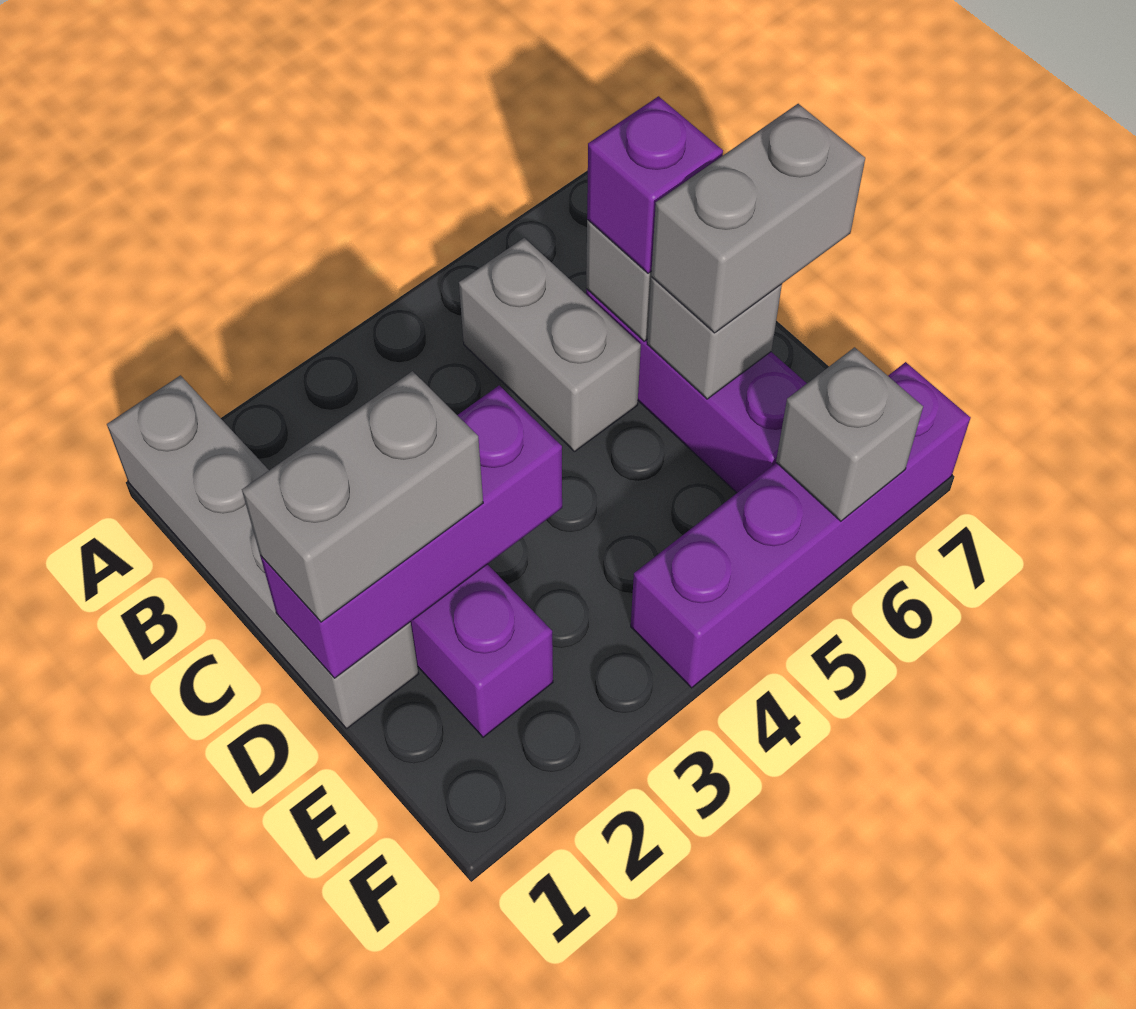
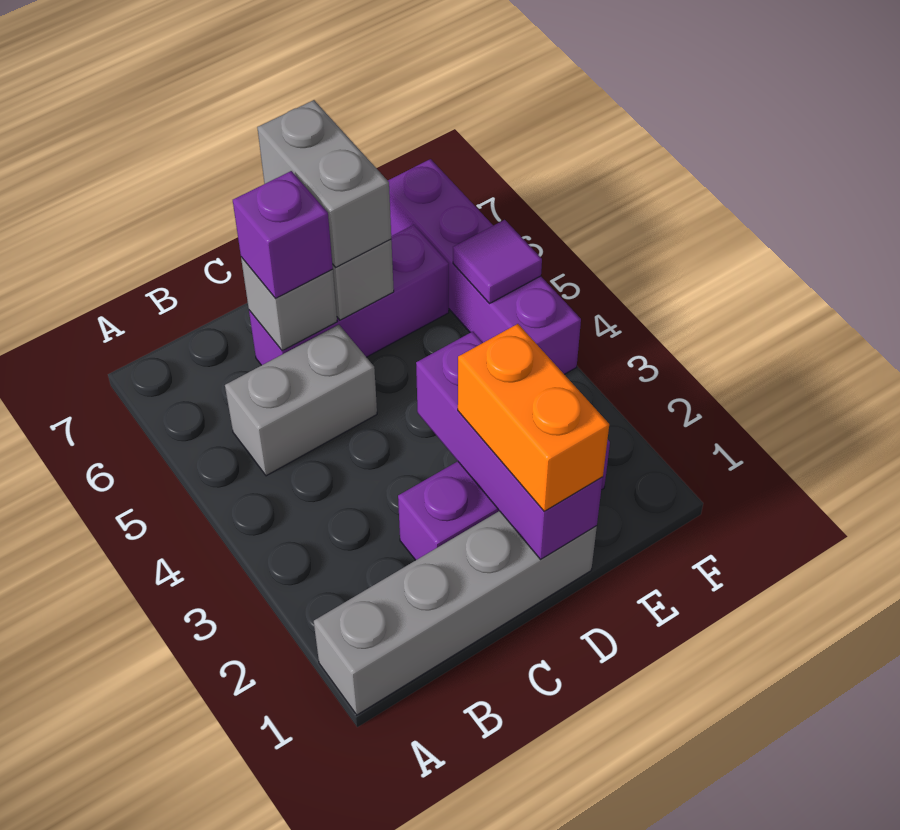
grey brick D1:D2 level 3 -> orange brick D1:D2 level 3
none -> purple tile F5 level 2
grey brick F6 level 2 -> none

